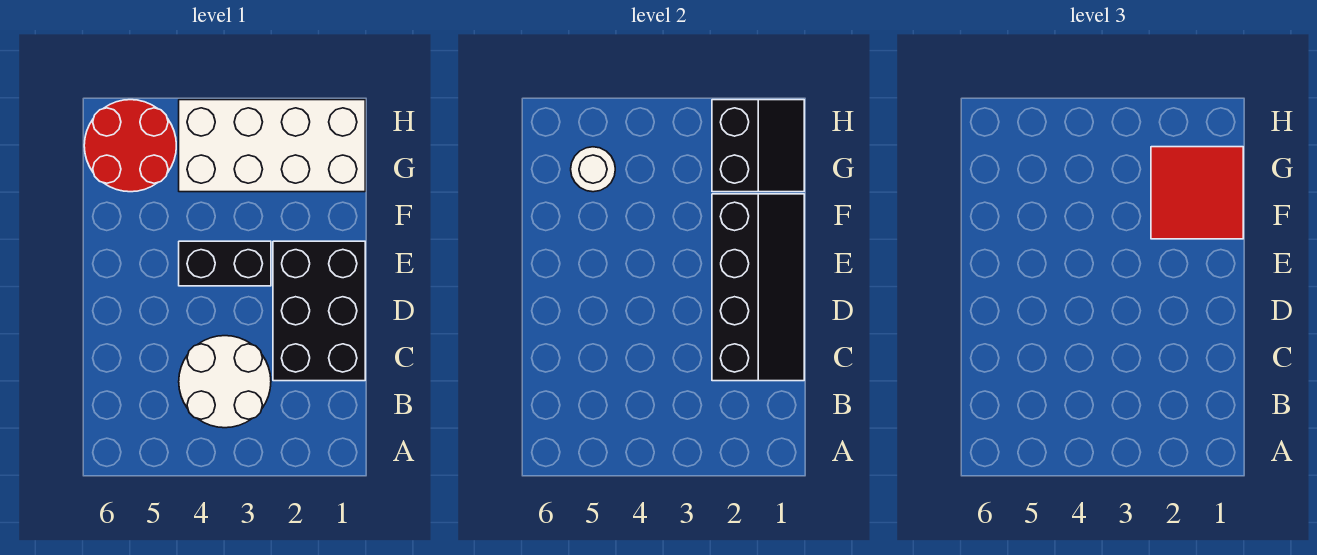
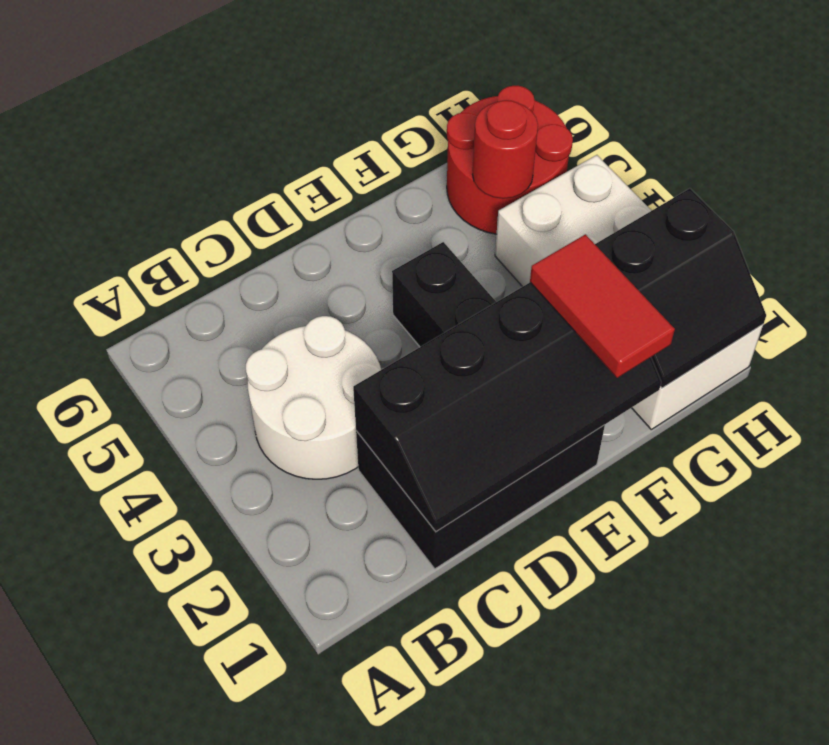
red tile F1:G2 level 3 -> red tile F1:F2 level 3
white round brick G5 level 2 -> red round brick G5 level 2

